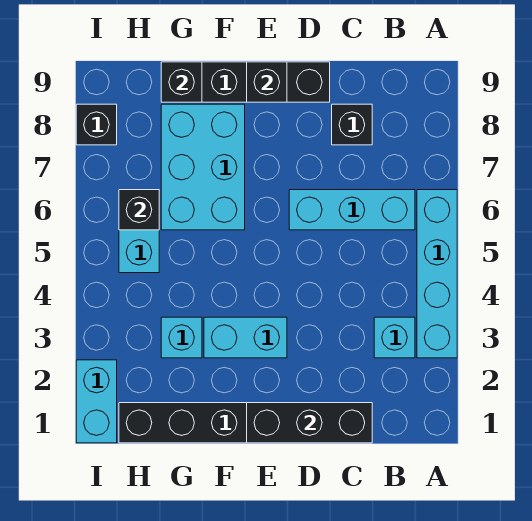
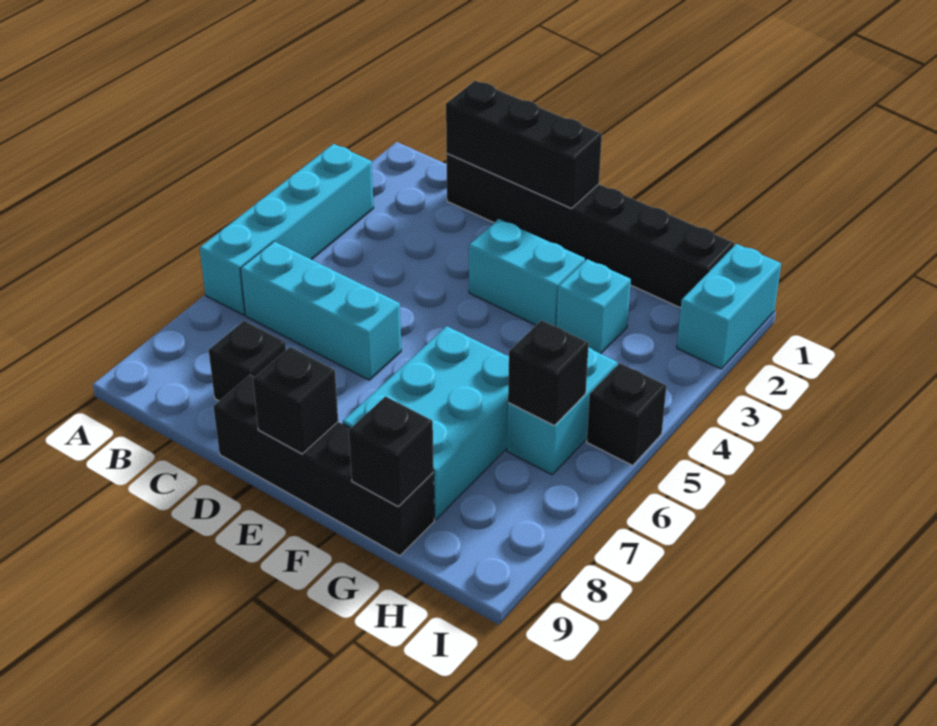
cyan brick B3 level 1 -> none
black brick I8 level 1 -> black brick I5 level 1

